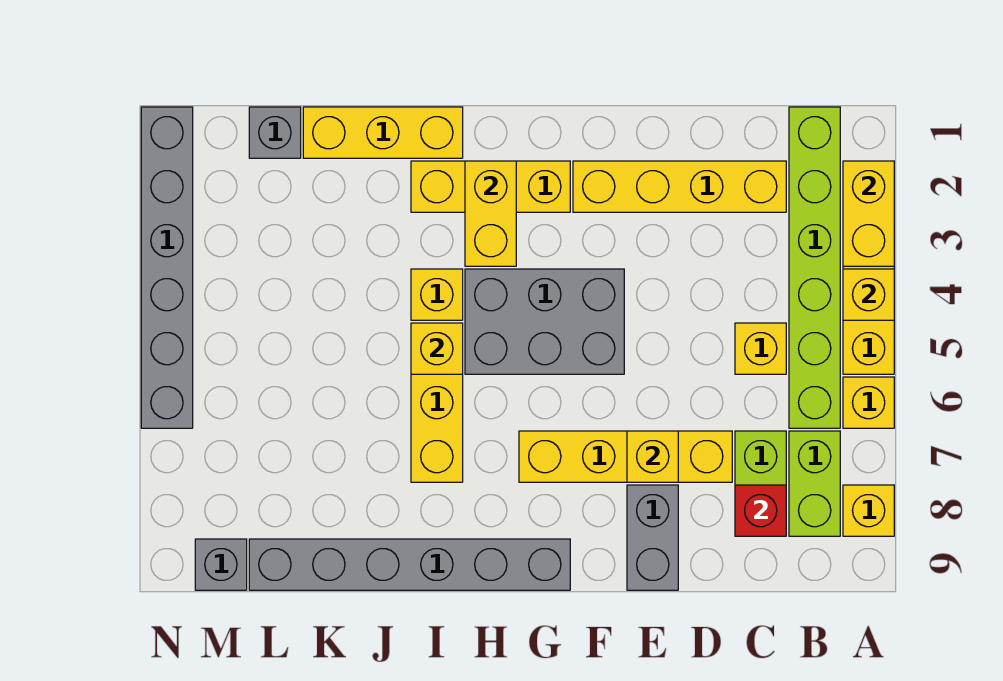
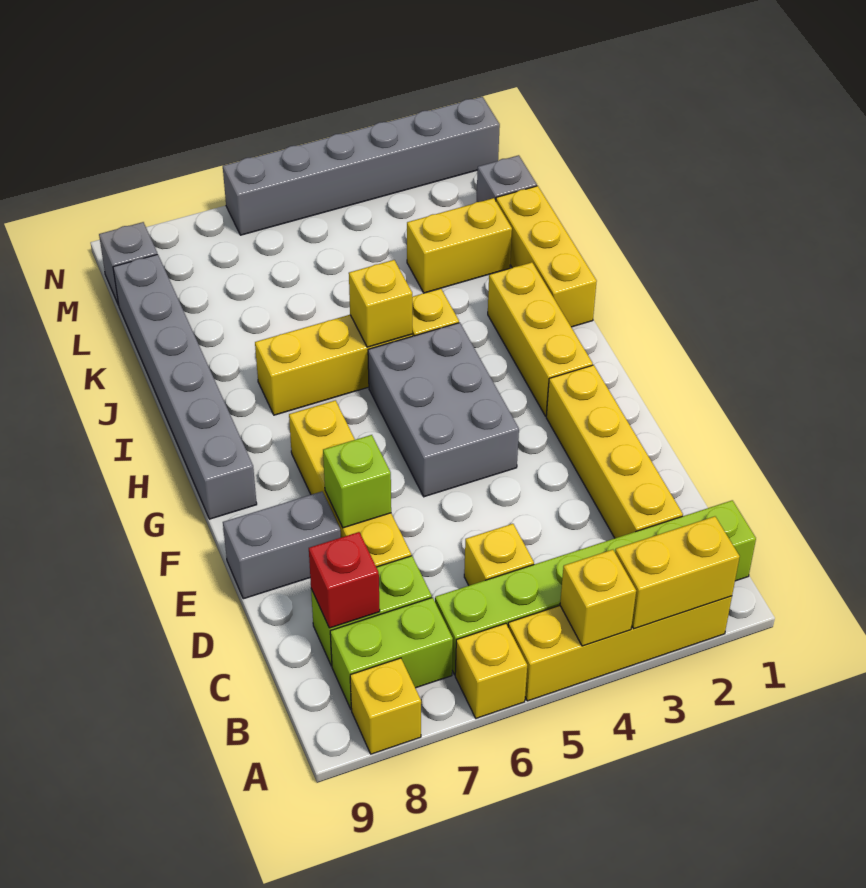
yellow brick E7 level 2 -> lime brick E7 level 2
yellow brick H2:H3 level 2 -> yellow brick K2:K3 level 1

